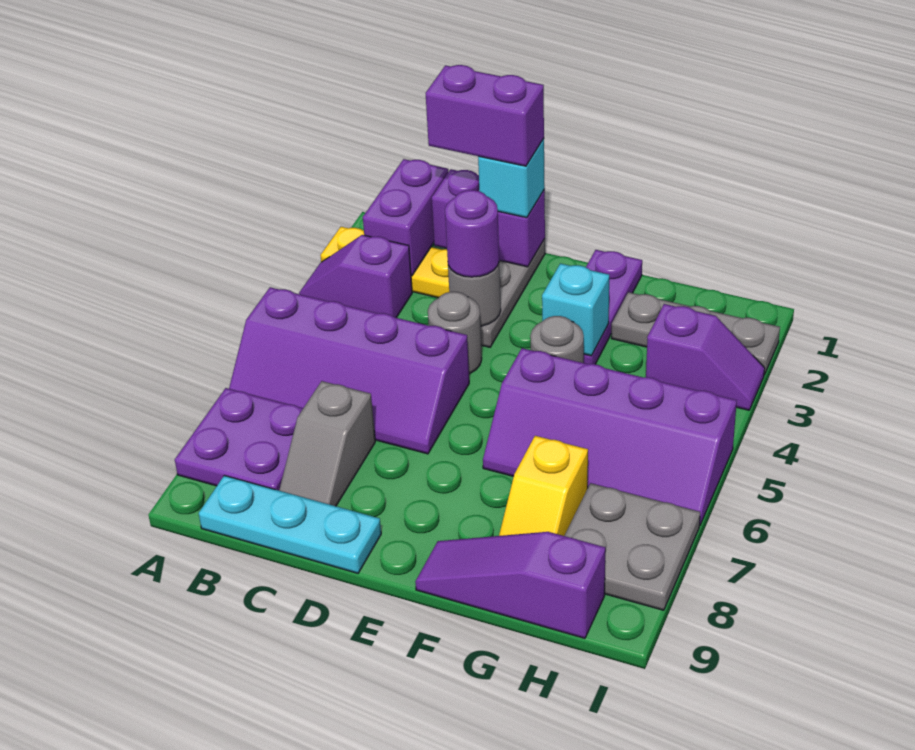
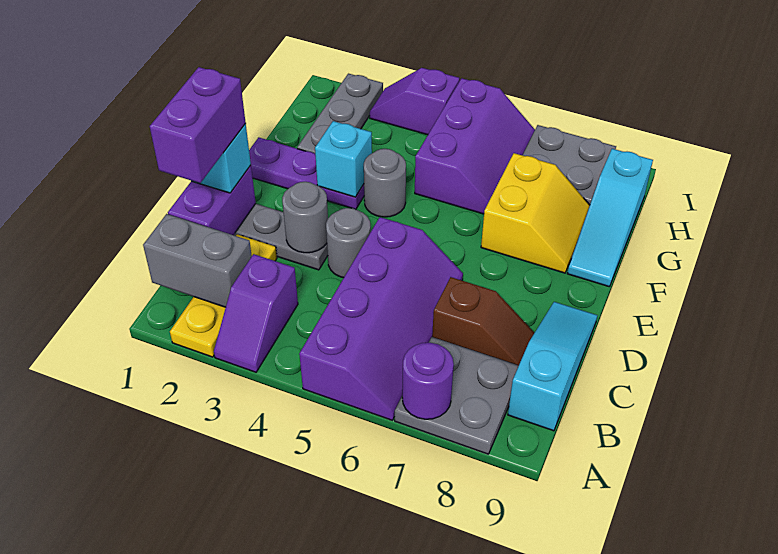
purple plate A7:B8 level 1 -> grey plate A7:B8 level 1
purple brick B1:B2 level 2 -> grey brick B1:B2 level 2
cyan plate B9:D9 level 1 -> cyan slope B9:D9 level 1 top B
grey slope C7:C8 level 1 top 7 -> brown slope C7:C8 level 1 top 7
purple round brick D3 level 3 -> purple round brick A7 level 2
purple slope F5:I6 level 1 top 5 -> purple slope G5:I6 level 1 top 5
purple slope F9:H9 level 1 top H -> cyan slope F9:H9 level 1 top H
yellow slope G7:G8 level 1 top 7 -> yellow slope F7:G8 level 1 top 7
purple slope H3:I3 level 1 top H -> purple slope I3:I4 level 1 top 4

